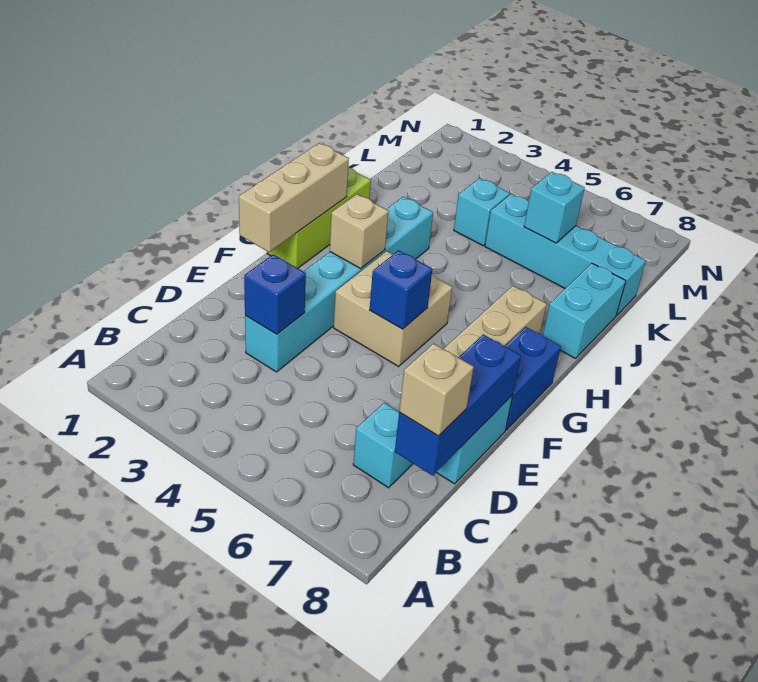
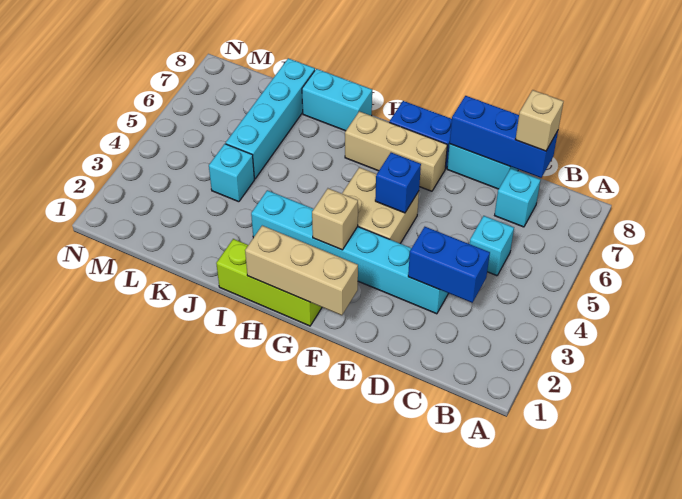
blue brick D3 level 2 -> blue brick C3:D3 level 2
cyan brick K6 level 2 -> cyan brick C5 level 1

